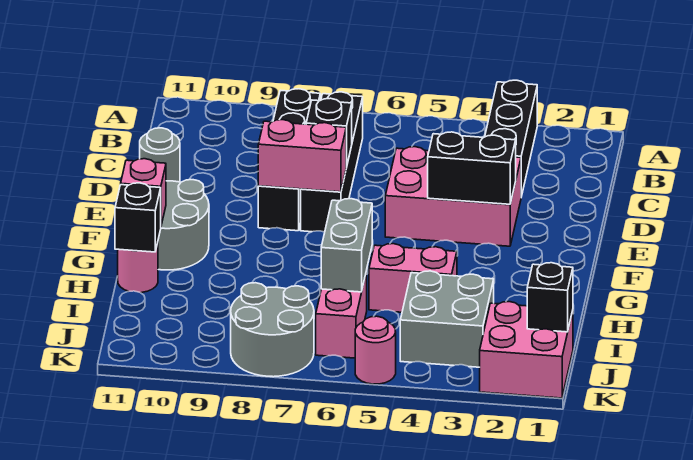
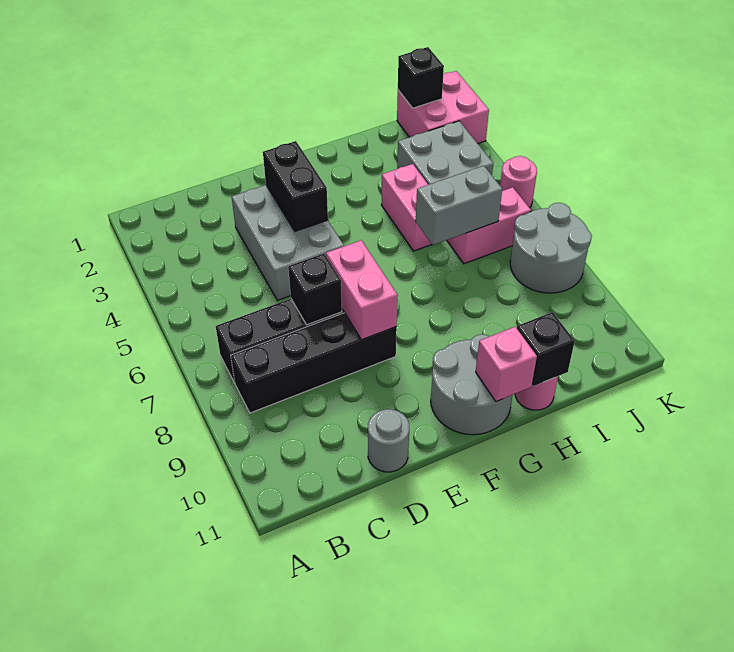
black brick A3:C3 level 1 -> none
pink brick D3:E5 level 1 -> grey brick D3:E5 level 1

